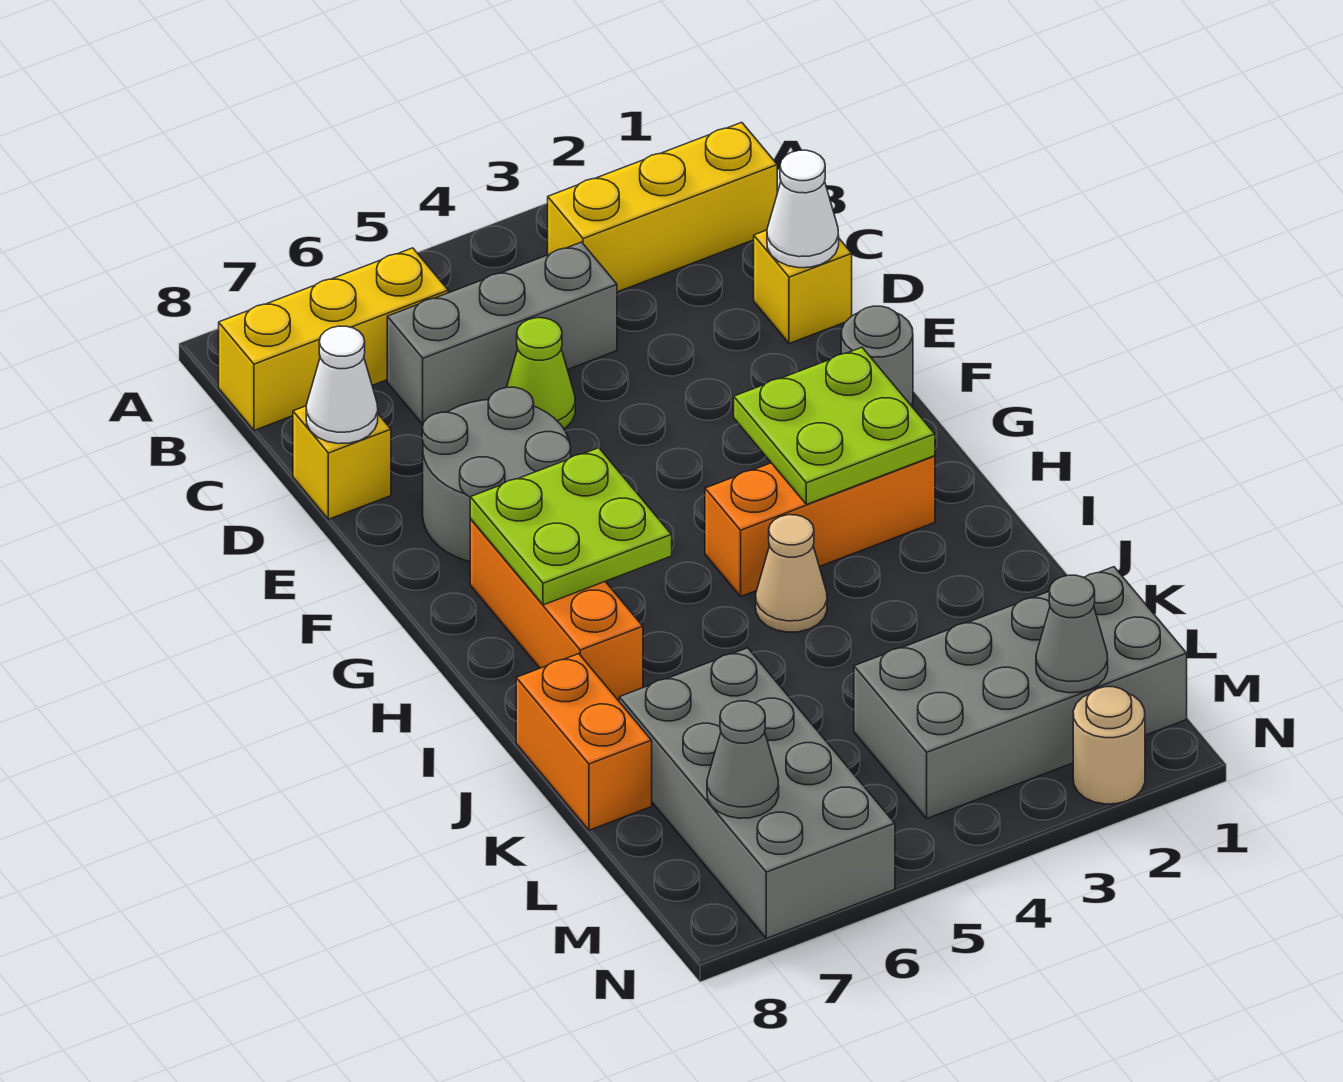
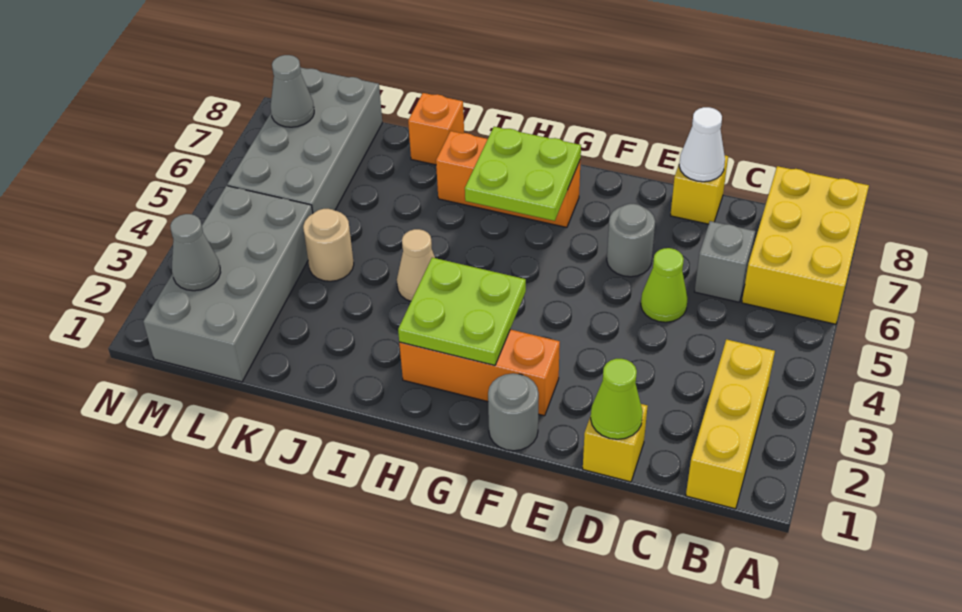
yellow brick B6:B8 level 1 -> yellow brick A6:B8 level 1
grey brick C4:C6 level 1 -> grey brick C6 level 1
white cone D1 level 2 -> lime cone D1 level 2
grey round brick E6:F7 level 1 -> grey round brick E6 level 1
orange brick H2:H4 level 1 -> orange brick F2:H2 level 1
orange brick J8:K8 level 1 -> orange brick J8 level 1
grey brick K6:N7 level 1 -> grey brick L5:M8 level 1
tan round brick N2 level 1 -> tan round brick K4 level 1

